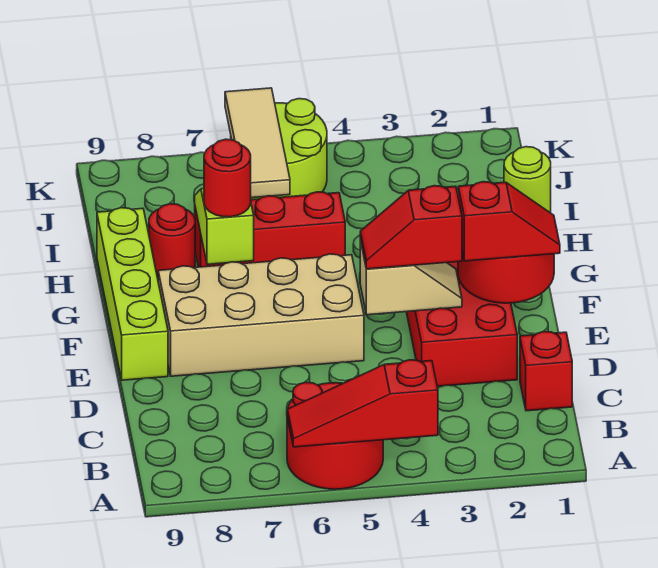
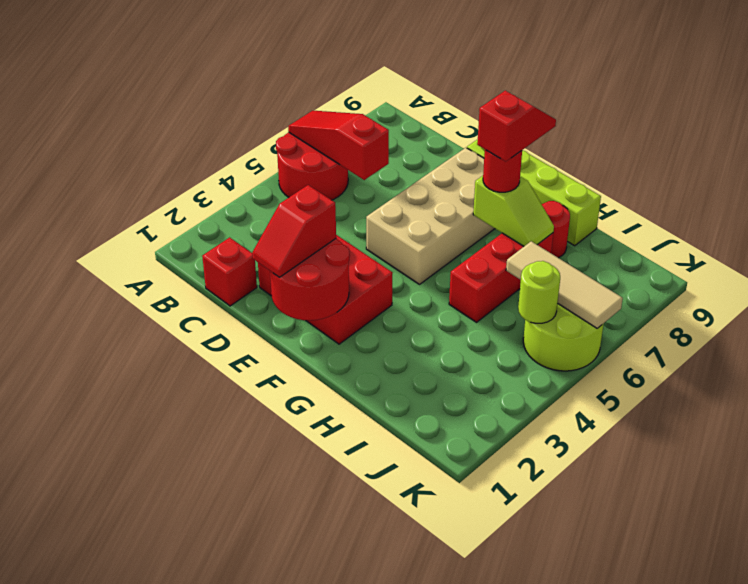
red slope A4:A6 level 2 top 4 -> red slope A6:C6 level 2 top C
tan slope E3:E4 level 2 top 4 -> none
red slope E3:E4 level 3 top 3 -> red slope G7:G8 level 4 top 7
lime round brick F1 level 3 -> lime round brick J5 level 2

